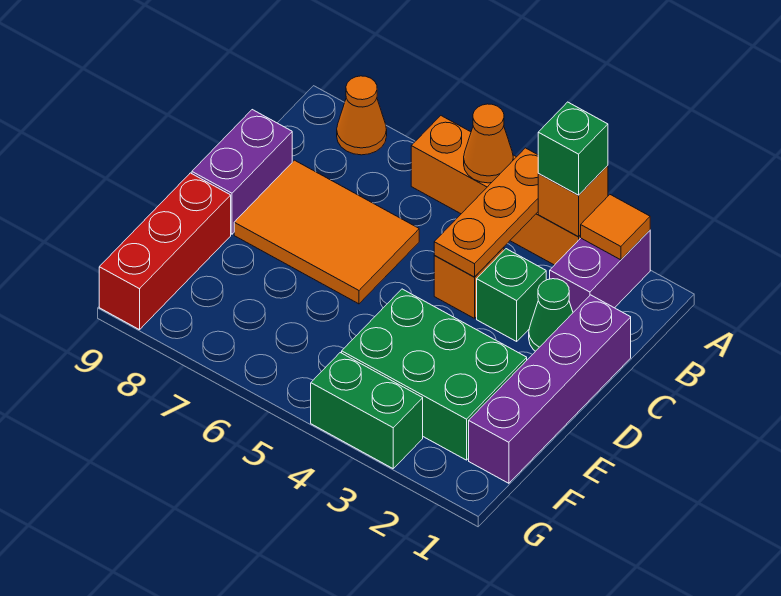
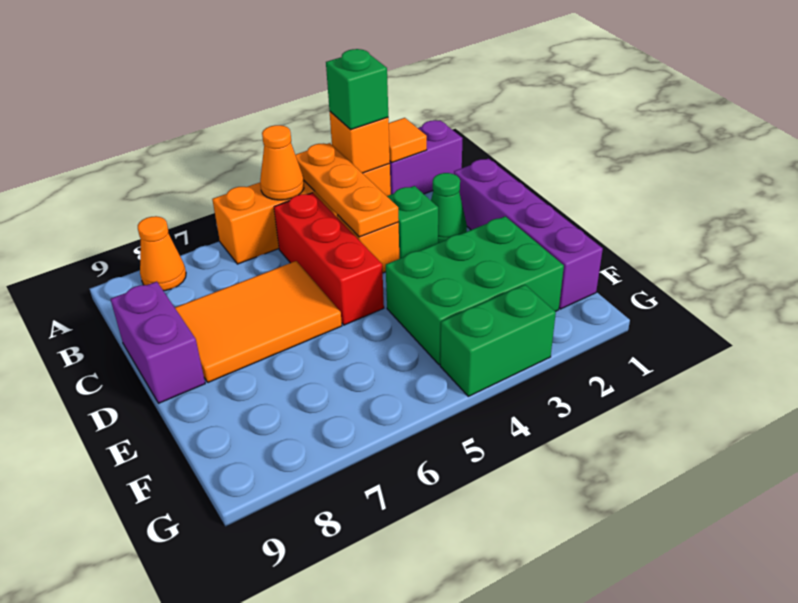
purple brick A2:B2 level 1 -> purple brick A1:A2 level 1
red brick E9:G9 level 1 -> red brick B5:D5 level 1

